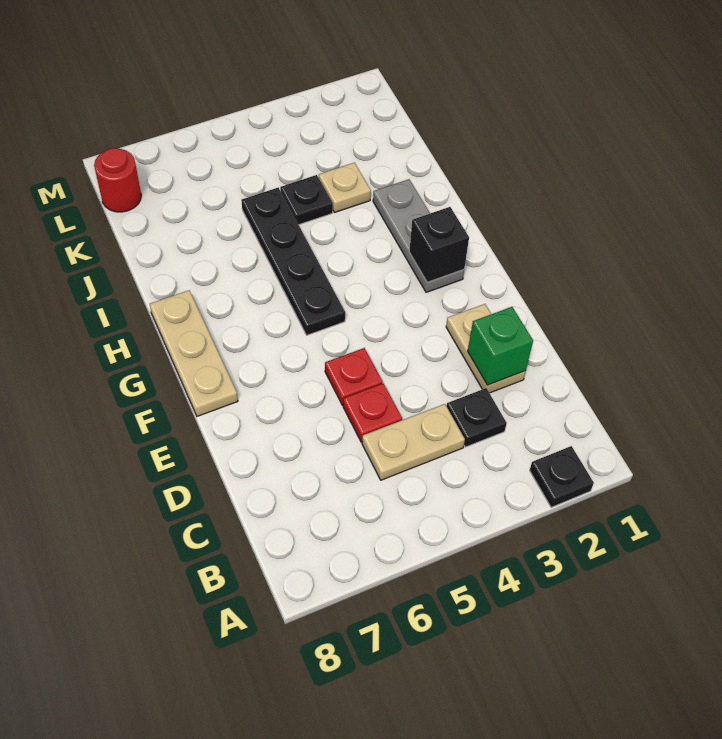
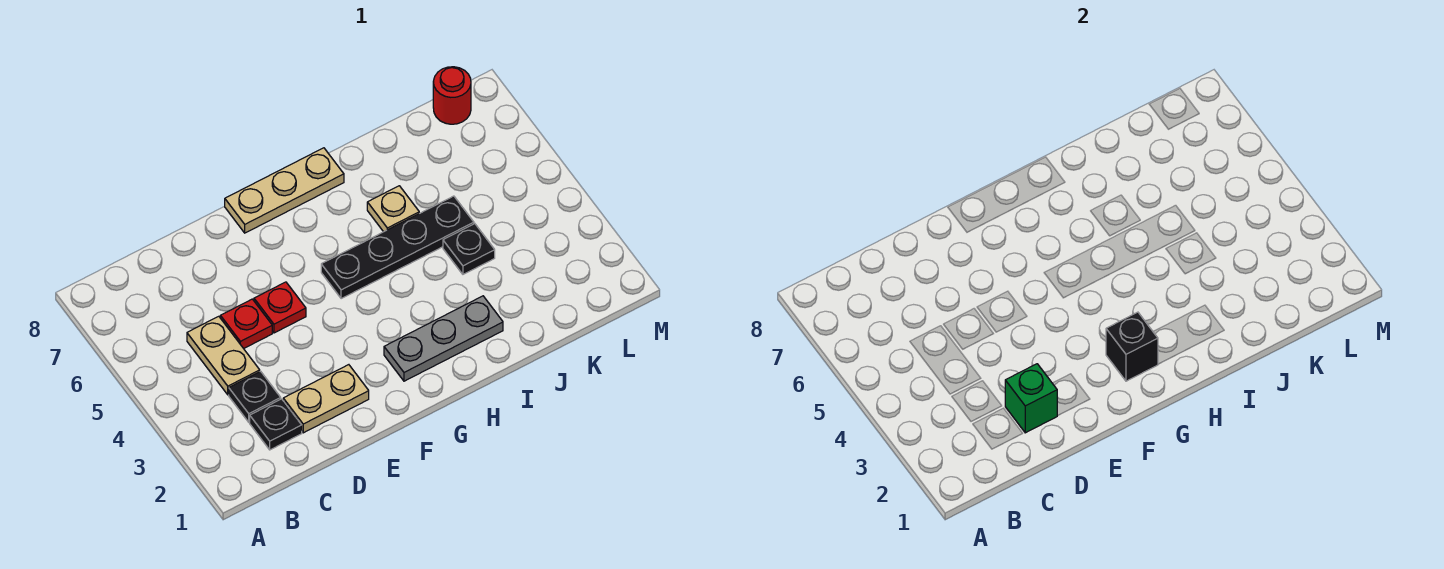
black plate A2 level 1 -> black plate C2 level 1
tan plate J3 level 1 -> tan plate I6 level 1

